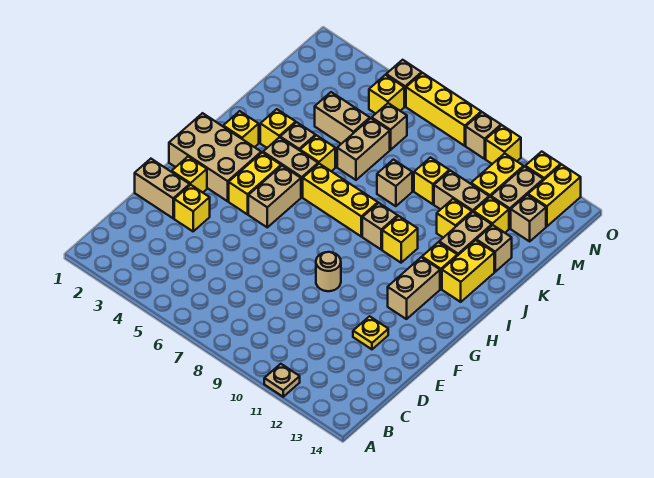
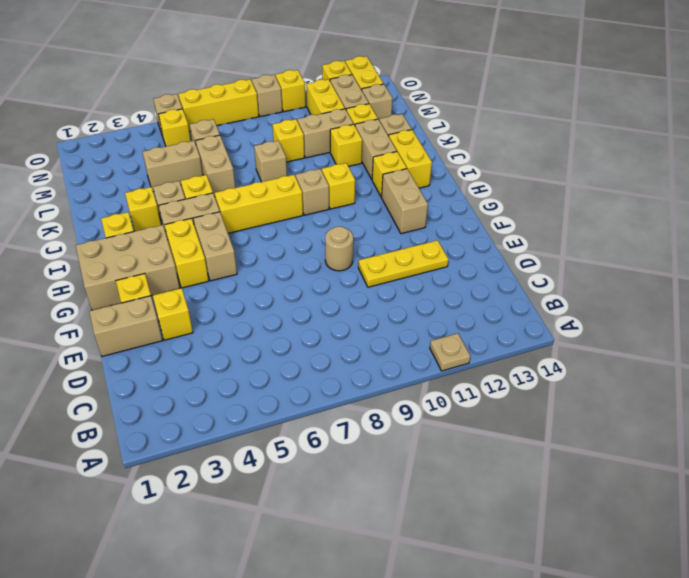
yellow plate E12 level 1 -> yellow plate E10:E12 level 1

